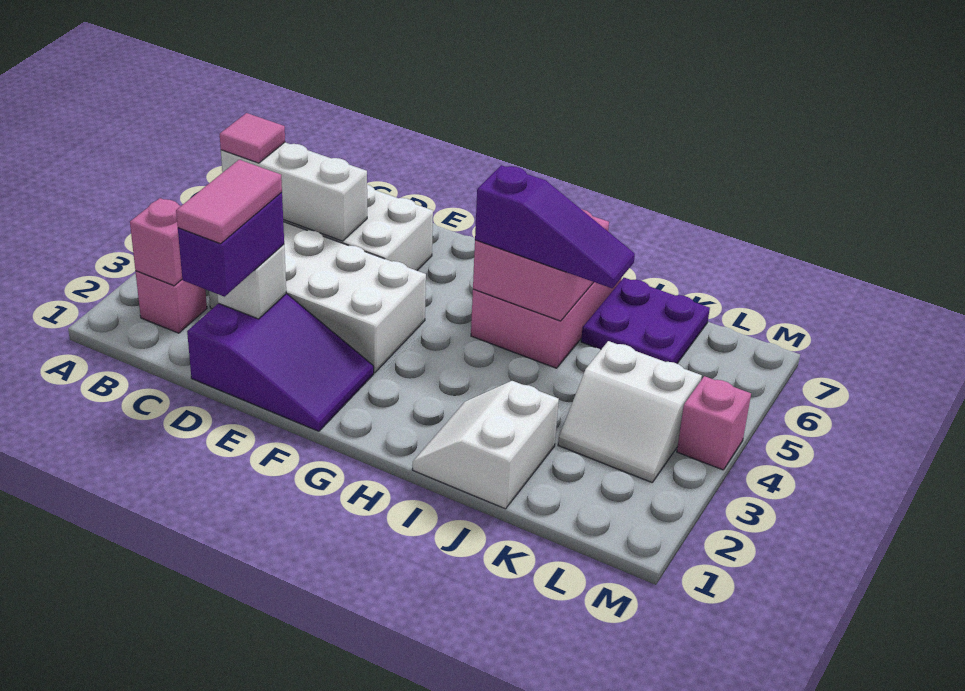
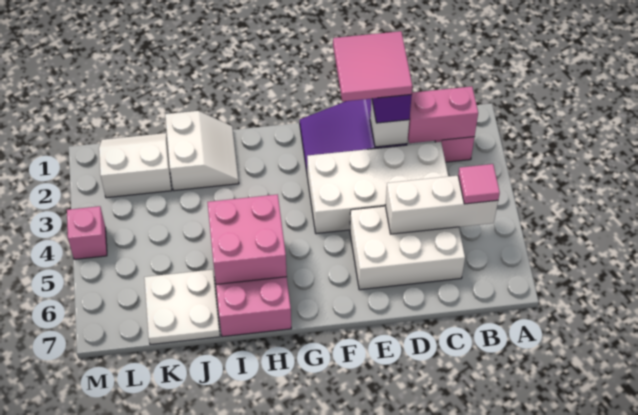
pink brick B2 level 2 -> pink brick B2:C2 level 2
pink tile D1:D2 level 4 -> pink tile D1:E2 level 4
purple slope H5:J5 level 3 top H -> none
purple plate J6:K7 level 1 -> white plate J6:K7 level 1
white slope K3:L4 level 1 top 4 -> white slope K1:L2 level 1 top 2

